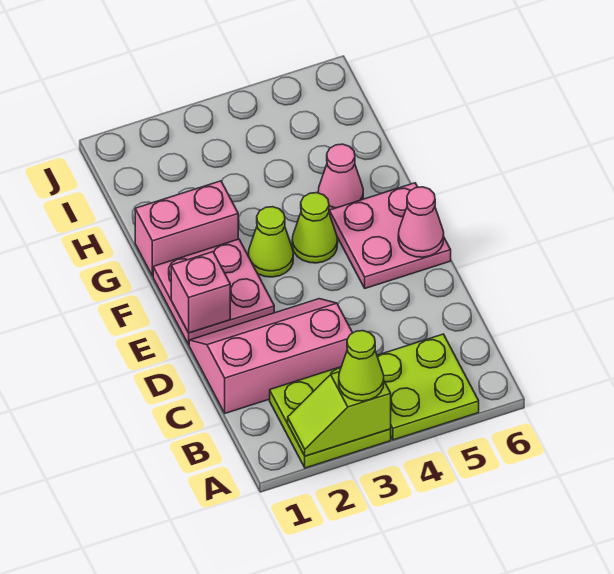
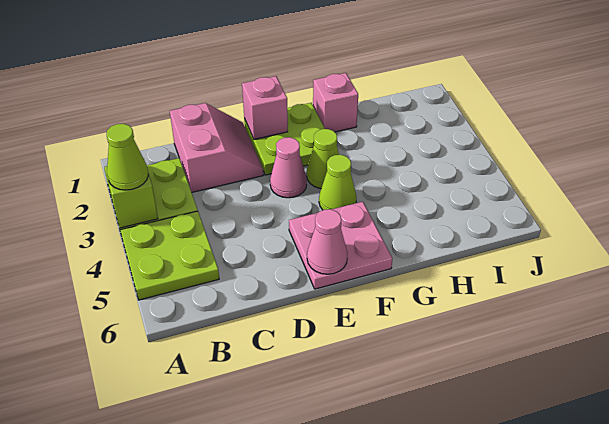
pink slope C1:D3 level 1 top C -> pink slope C1:D2 level 1 top C
pink plate E1:F2 level 1 -> lime plate E1:F2 level 1
pink brick G1:G2 level 1 -> pink brick G1 level 1
pink cone G5 level 1 -> pink cone E3 level 1

